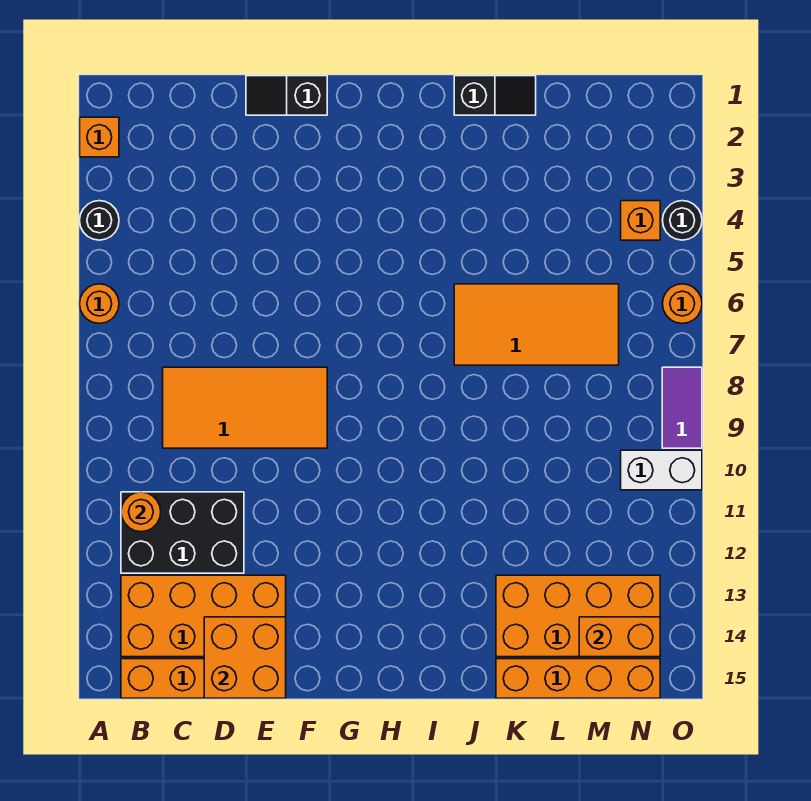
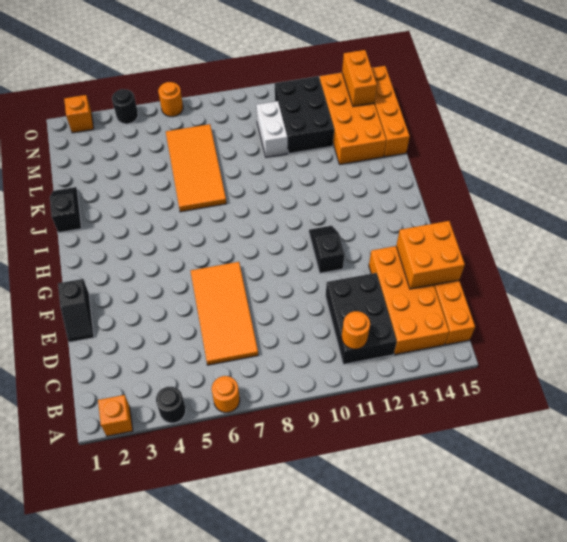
orange tile C8:F9 level 1 -> orange tile C6:F7 level 1
none -> black slope F11:G11 level 1 top F
none -> black brick L11:N12 level 1
orange brick N4 level 1 -> orange brick O2 level 1
white brick N10:O10 level 1 -> white brick L10:M10 level 1
purple tile O8:O9 level 1 -> none

